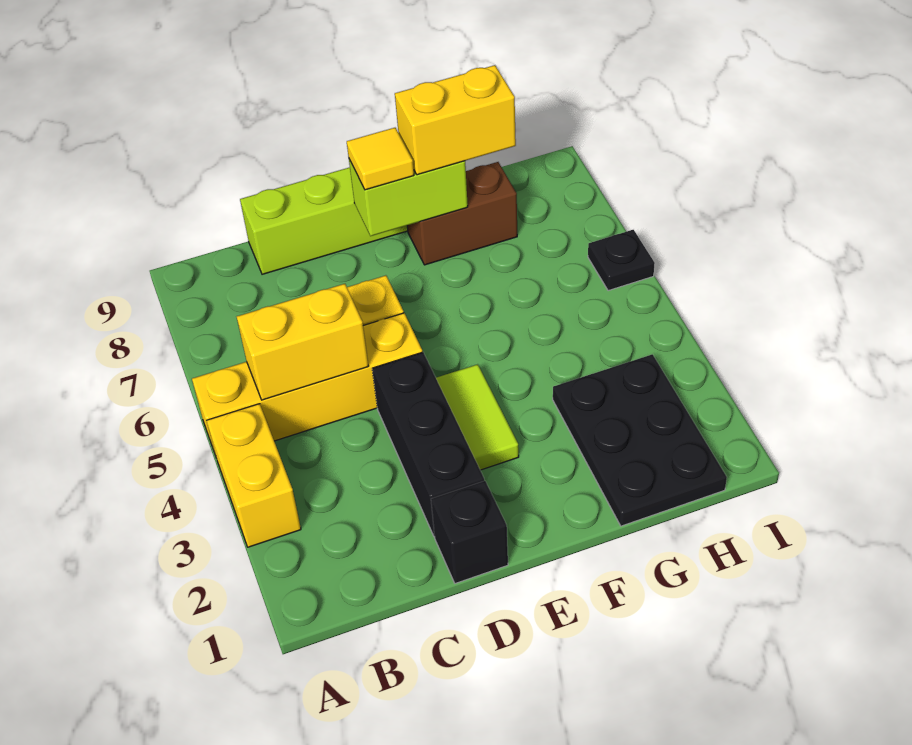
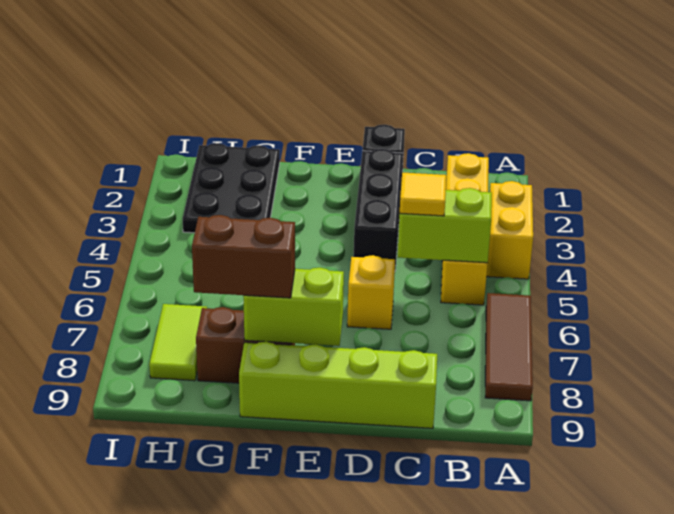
yellow brick A5:D5 level 1 -> yellow brick B2:B5 level 1
none -> brown tile A6:A8 level 1
yellow brick B5:C5 level 2 -> lime brick B5:C5 level 2
lime tile E3:E4 level 1 -> lime tile H7:H8 level 1
yellow tile E8 level 3 -> yellow tile C5 level 3
yellow brick F8:G8 level 3 -> brown brick F8:G8 level 3
black plate I6 level 1 -> none

